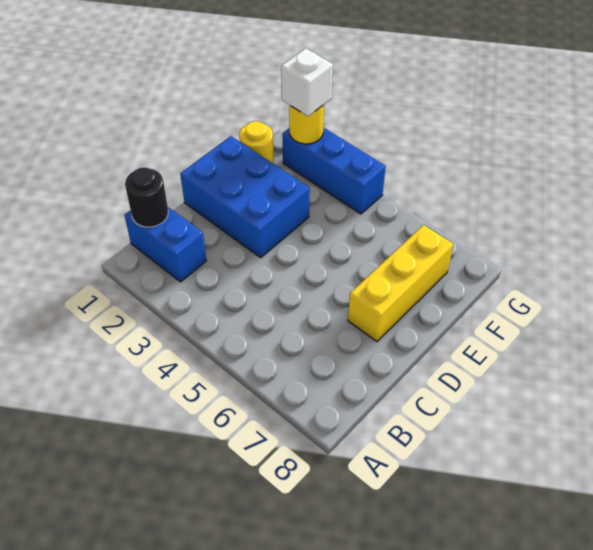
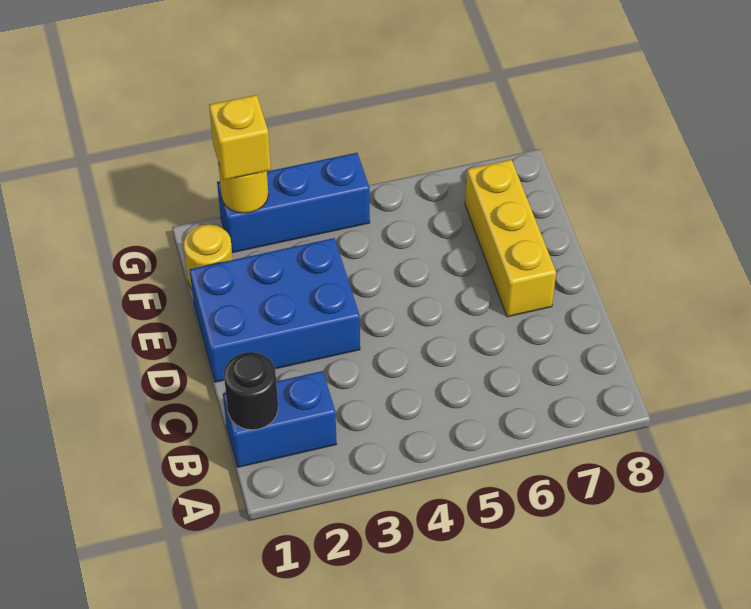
white brick G2 level 3 -> yellow brick G2 level 3

